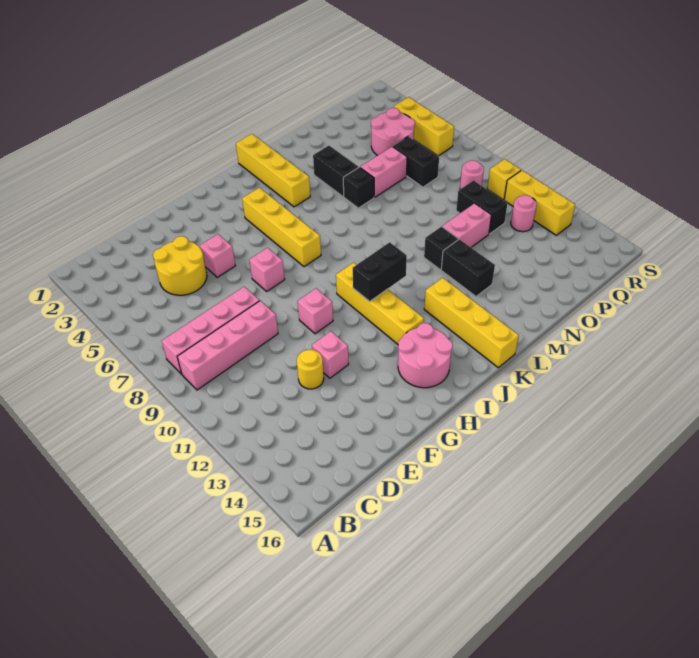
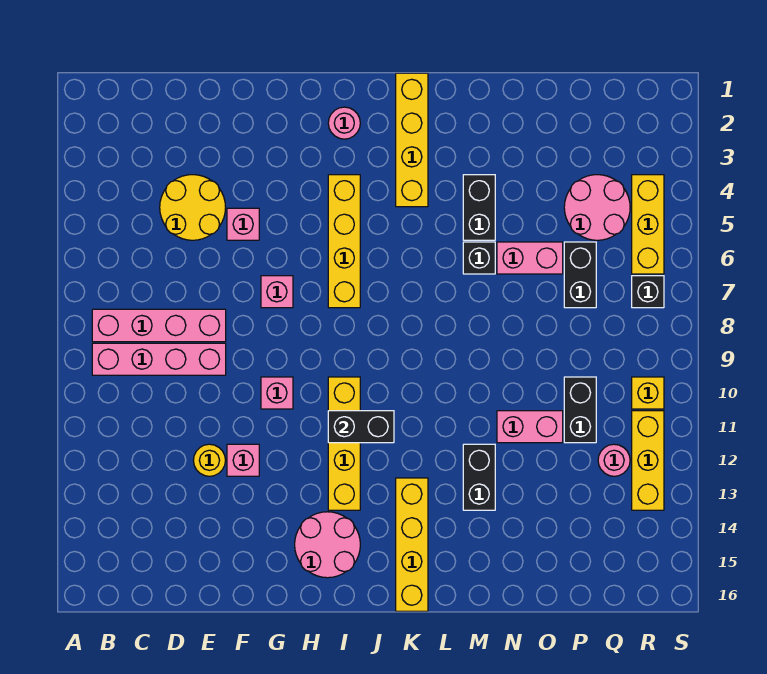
black brick M11 level 1 -> black brick R7 level 1
pink round brick Q9 level 1 -> pink round brick I2 level 1

